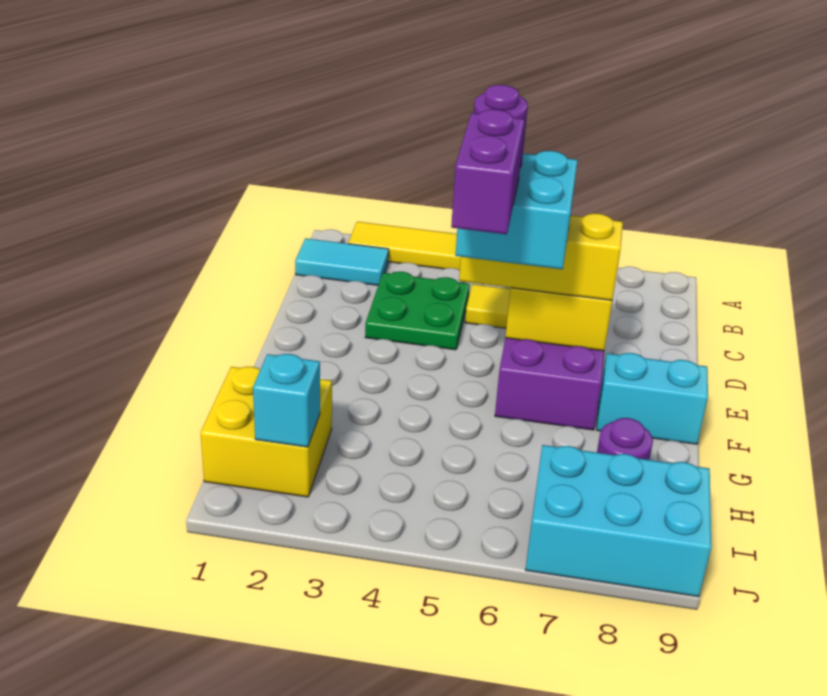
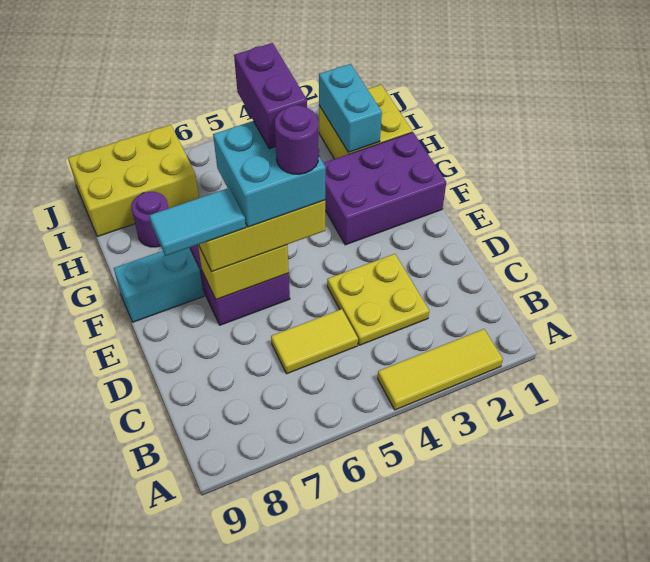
cyan tile B1:B2 level 1 -> cyan tile E7:E8 level 4
green plate C3:D4 level 1 -> yellow plate C3:D4 level 1
none -> purple brick F1:G3 level 1
cyan brick I2 level 2 -> cyan brick H2:I2 level 2
cyan brick I7:J9 level 1 -> yellow brick I7:J9 level 1

